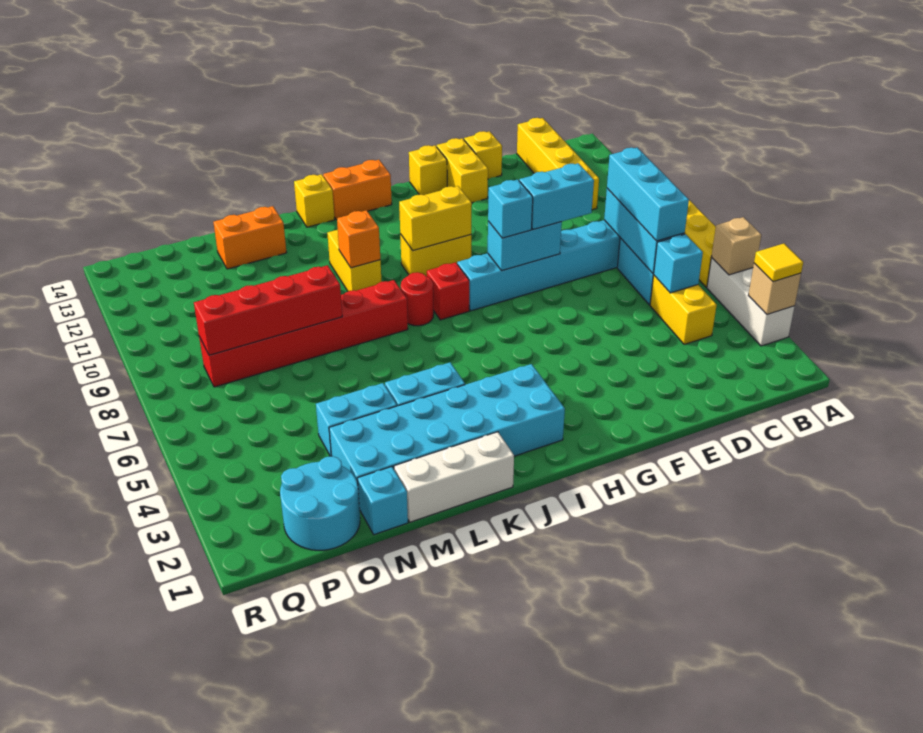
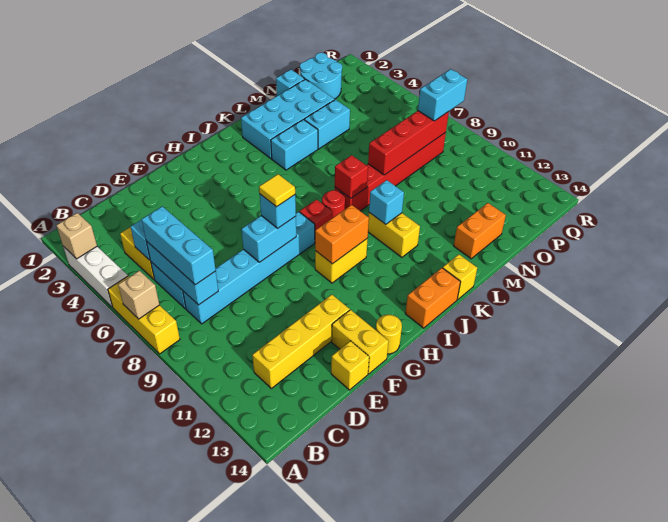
yellow tile A3 level 3 -> yellow tile G8 level 4
tan brick A5 level 2 -> tan brick A7 level 2
yellow brick C11:C14 level 1 -> yellow brick C12:F12 level 1
cyan brick E8:F8 level 3 -> cyan brick P8:Q8 level 3
yellow brick G14 level 1 -> yellow round brick G14 level 1
yellow brick H10:I10 level 2 -> orange brick H10:I10 level 2
cyan brick I2:N3 level 1 -> cyan brick K2:N3 level 1
white brick K1:M1 level 1 -> none
none -> red brick K8 level 2
orange brick K10 level 2 -> cyan brick K10 level 2

